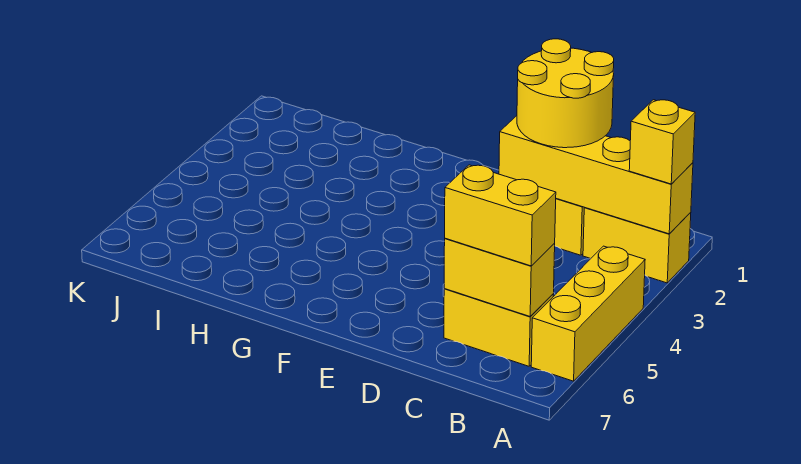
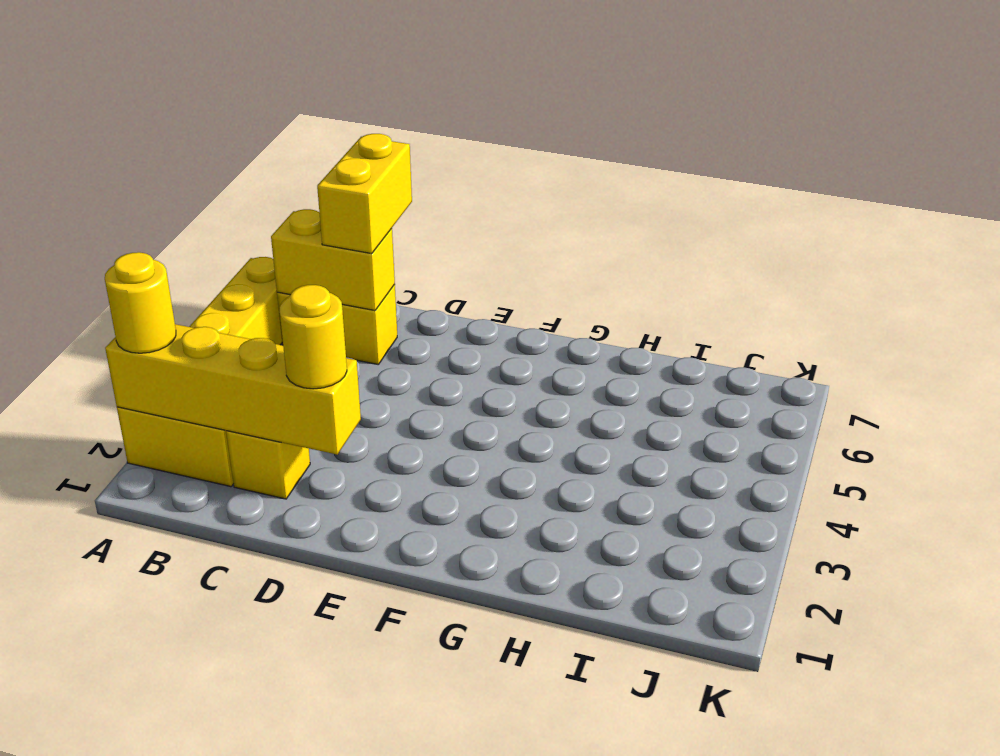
yellow brick A2 level 3 -> yellow round brick A2 level 3
yellow brick B6:C6 level 3 -> yellow brick C6:C7 level 3
yellow round brick C1:D2 level 3 -> yellow round brick D2 level 3

